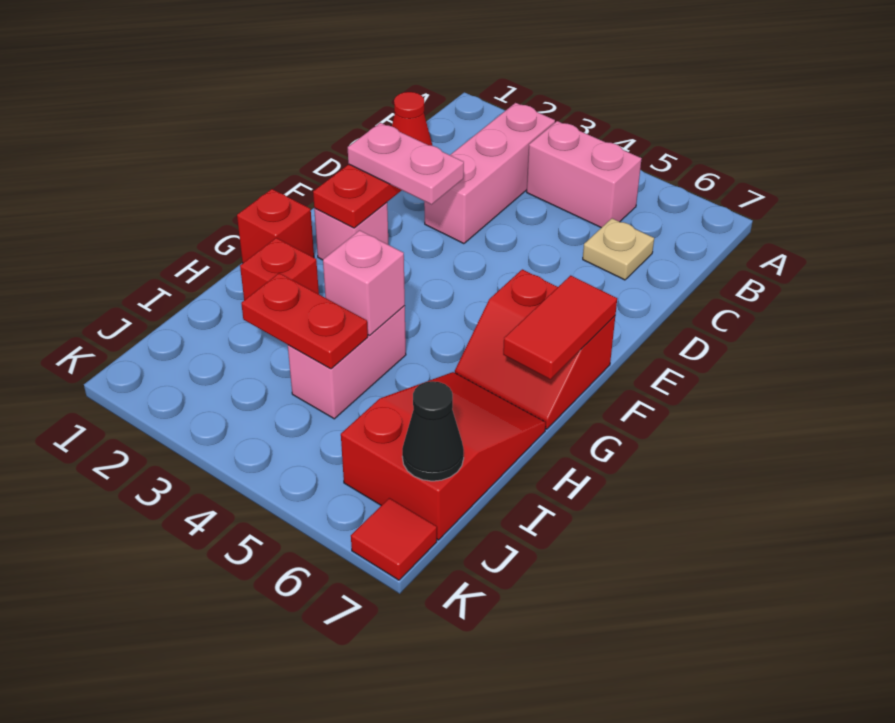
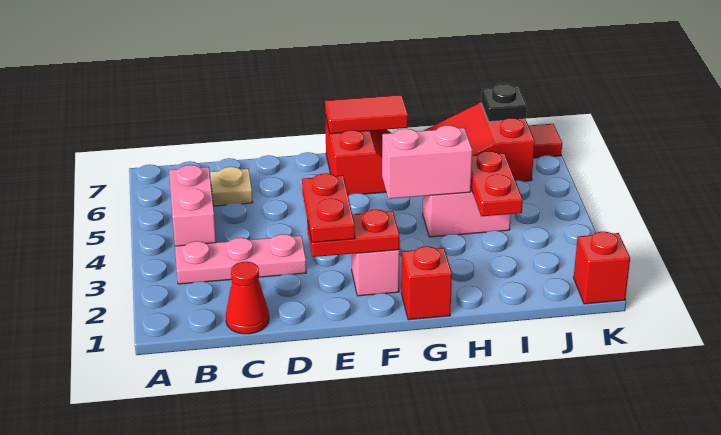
pink brick B3:D3 level 1 -> pink plate B3:D3 level 1
pink plate E2:E3 level 3 -> red plate E2:E3 level 3
red brick H2 level 1 -> red brick K1 level 1
pink brick H4 level 2 -> pink brick G4:H4 level 2
black cone J7 level 2 -> black plate J7 level 2

